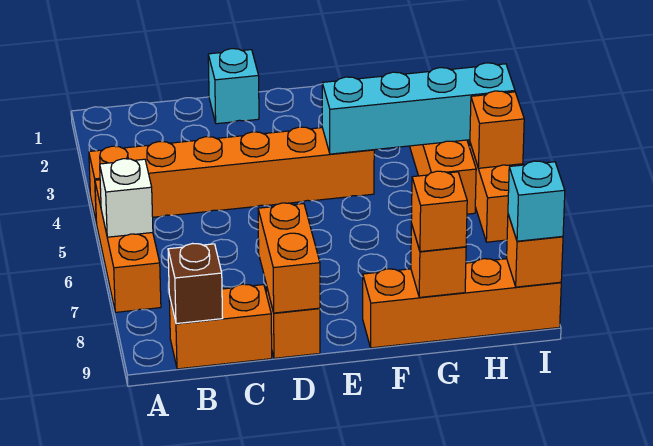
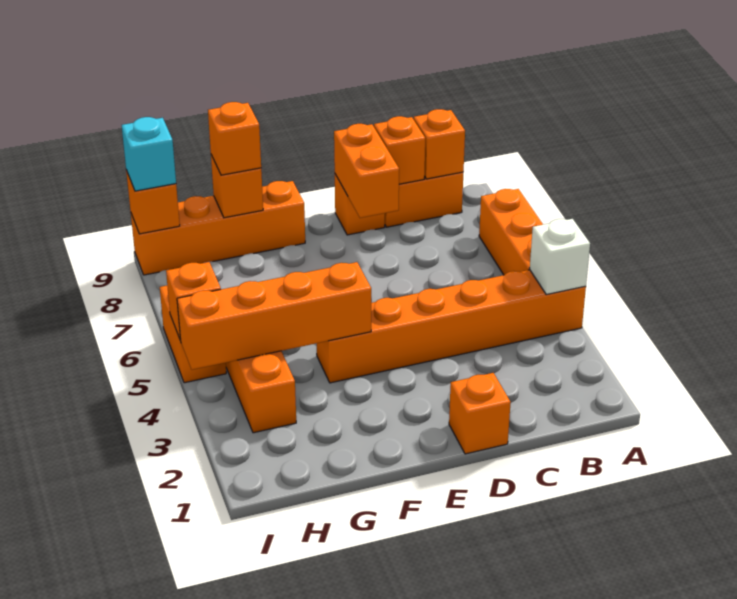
white brick A6 level 2 -> white brick A4 level 2
brown brick B9 level 2 -> orange brick B9 level 2
none -> orange brick C9 level 2
cyan brick D1 level 1 -> orange brick D1 level 1
cyan brick F4:I4 level 2 -> orange brick F4:I4 level 2

